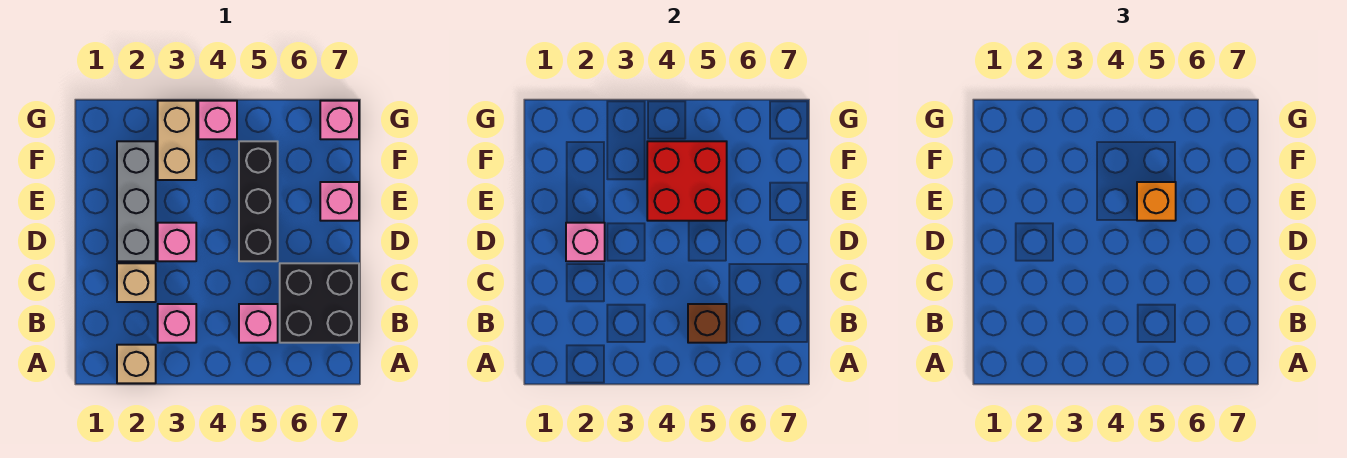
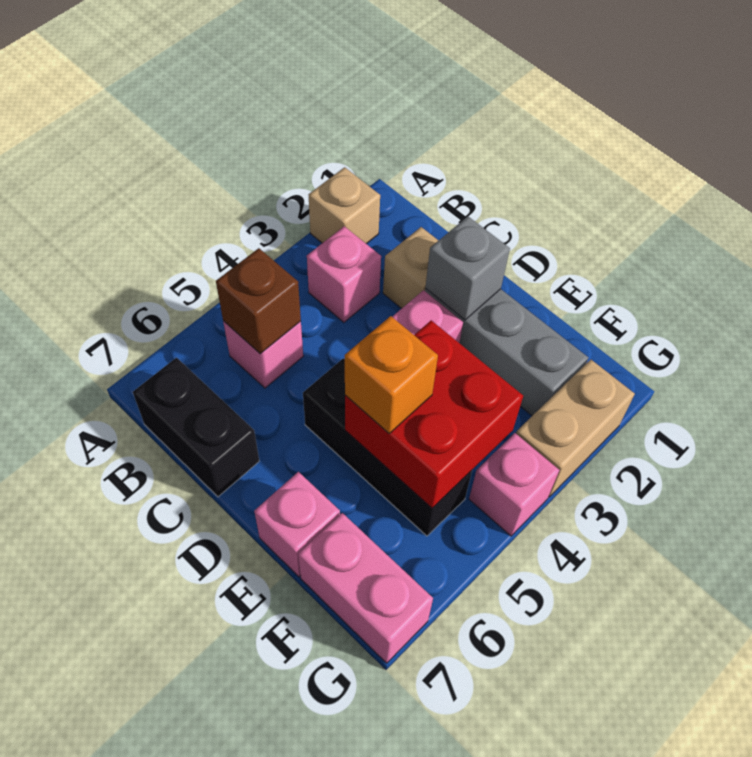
black brick B6:C7 level 1 -> black brick B7:C7 level 1
pink brick D2 level 2 -> grey brick D2 level 2
tan brick F3:G3 level 1 -> tan brick G2:G3 level 1
pink brick G7 level 1 -> pink brick F7:G7 level 1

